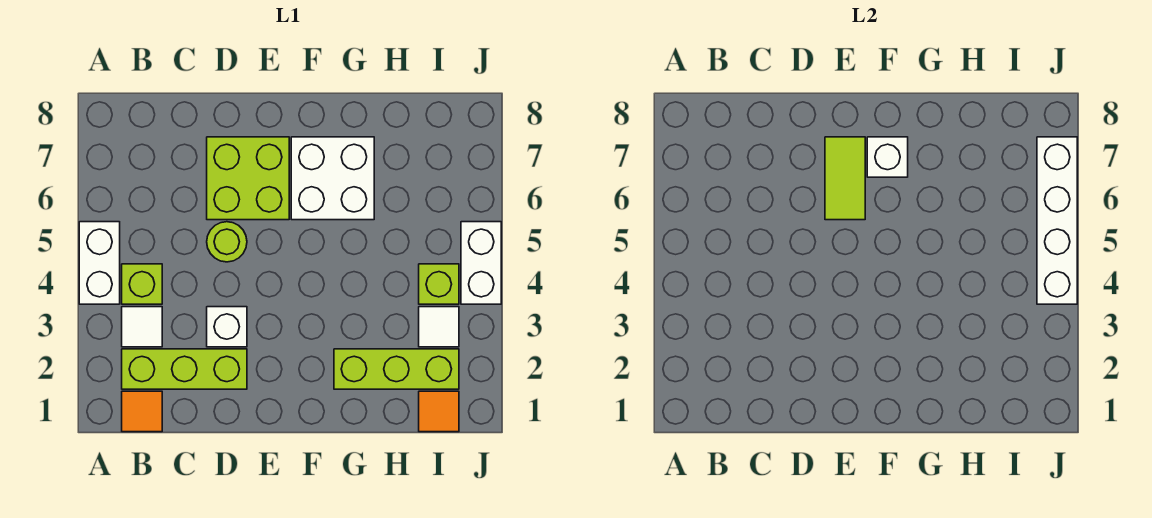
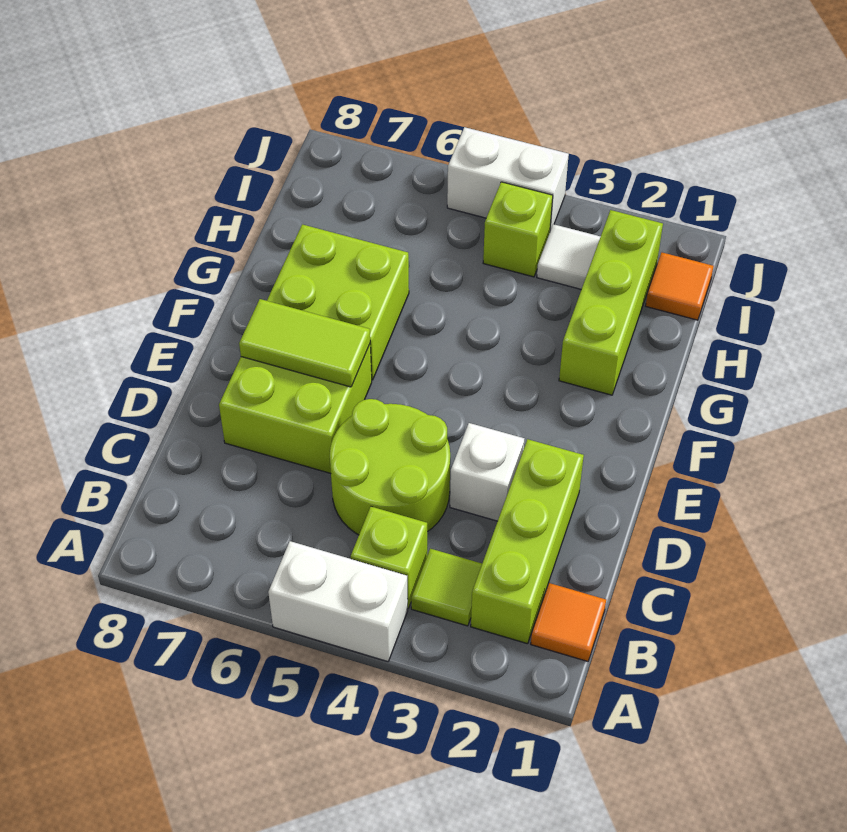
white tile B3 level 1 -> lime tile B3 level 1
lime round brick D5 level 1 -> lime round brick C4:D5 level 1
white brick F6:G7 level 1 -> lime brick F6:G7 level 1
white brick F7 level 2 -> none
white brick J4:J7 level 2 -> none

